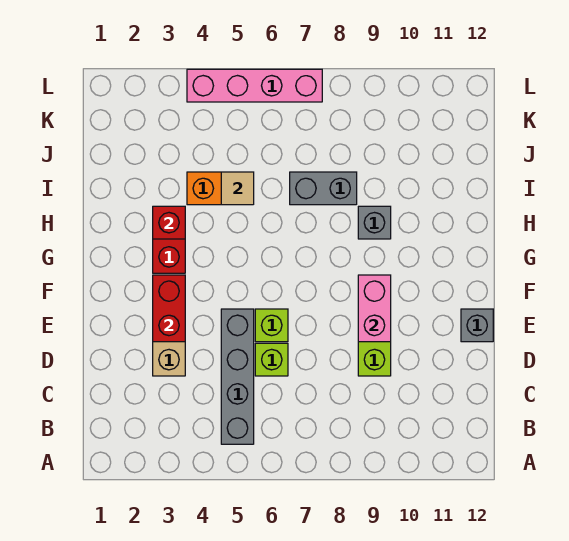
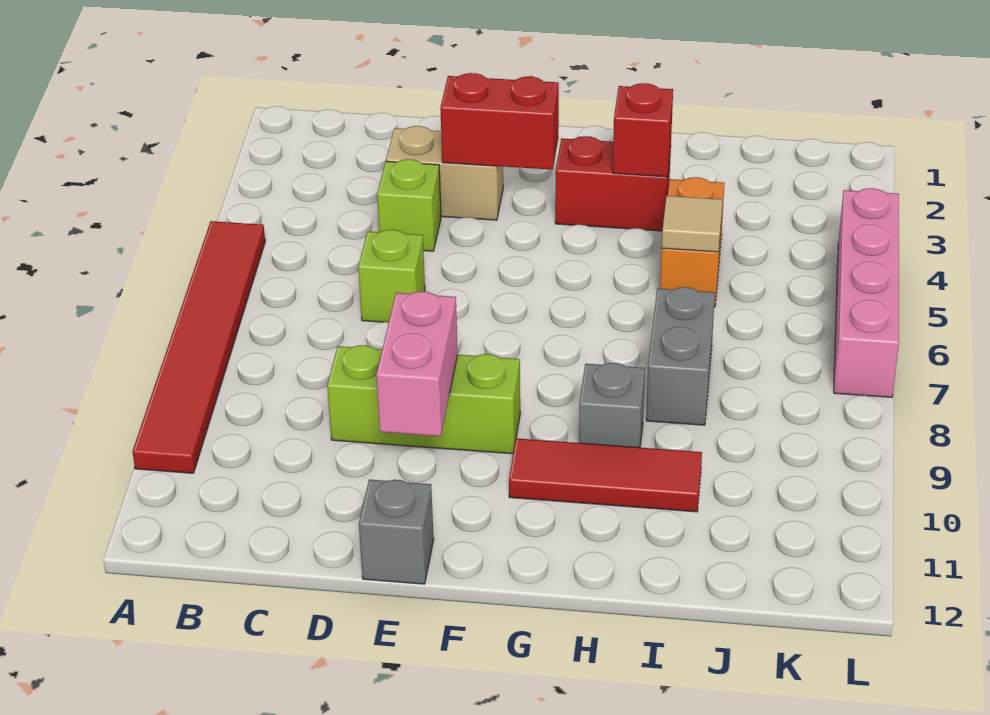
none -> red tile A5:A10 level 1
grey brick B5:E5 level 1 -> none
lime brick E6 level 1 -> lime brick D4 level 1
pink brick E9:F9 level 2 -> pink brick E9:E10 level 2
none -> red tile G10:I10 level 1

